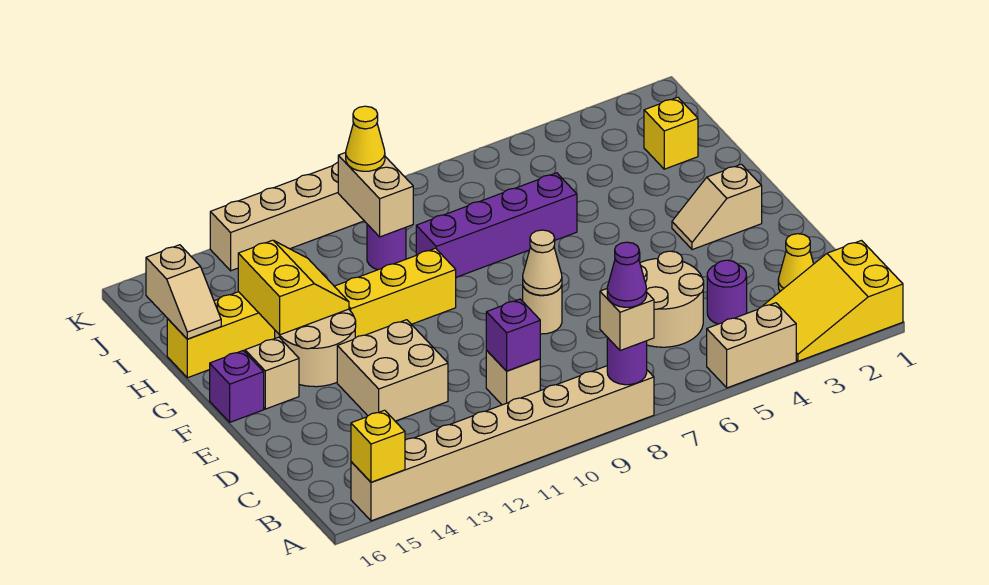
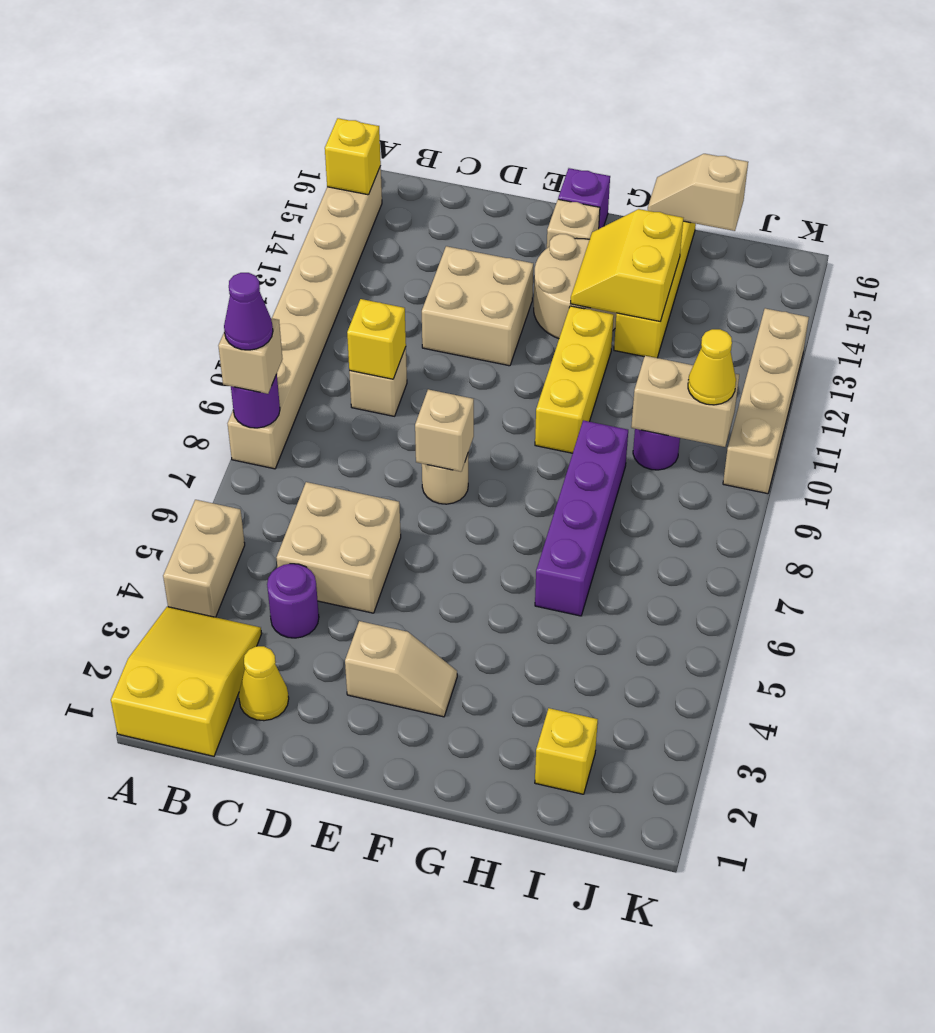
tan round brick C5:D6 level 1 -> tan brick C5:D6 level 1
purple brick C10 level 2 -> yellow brick C10 level 2
tan cone E8 level 2 -> tan brick E8 level 2
tan slope F2:F3 level 1 top 2 -> tan slope E3:F3 level 1 top E
yellow slope G13:H14 level 2 top 14 -> yellow slope G13:H14 level 2 top H

